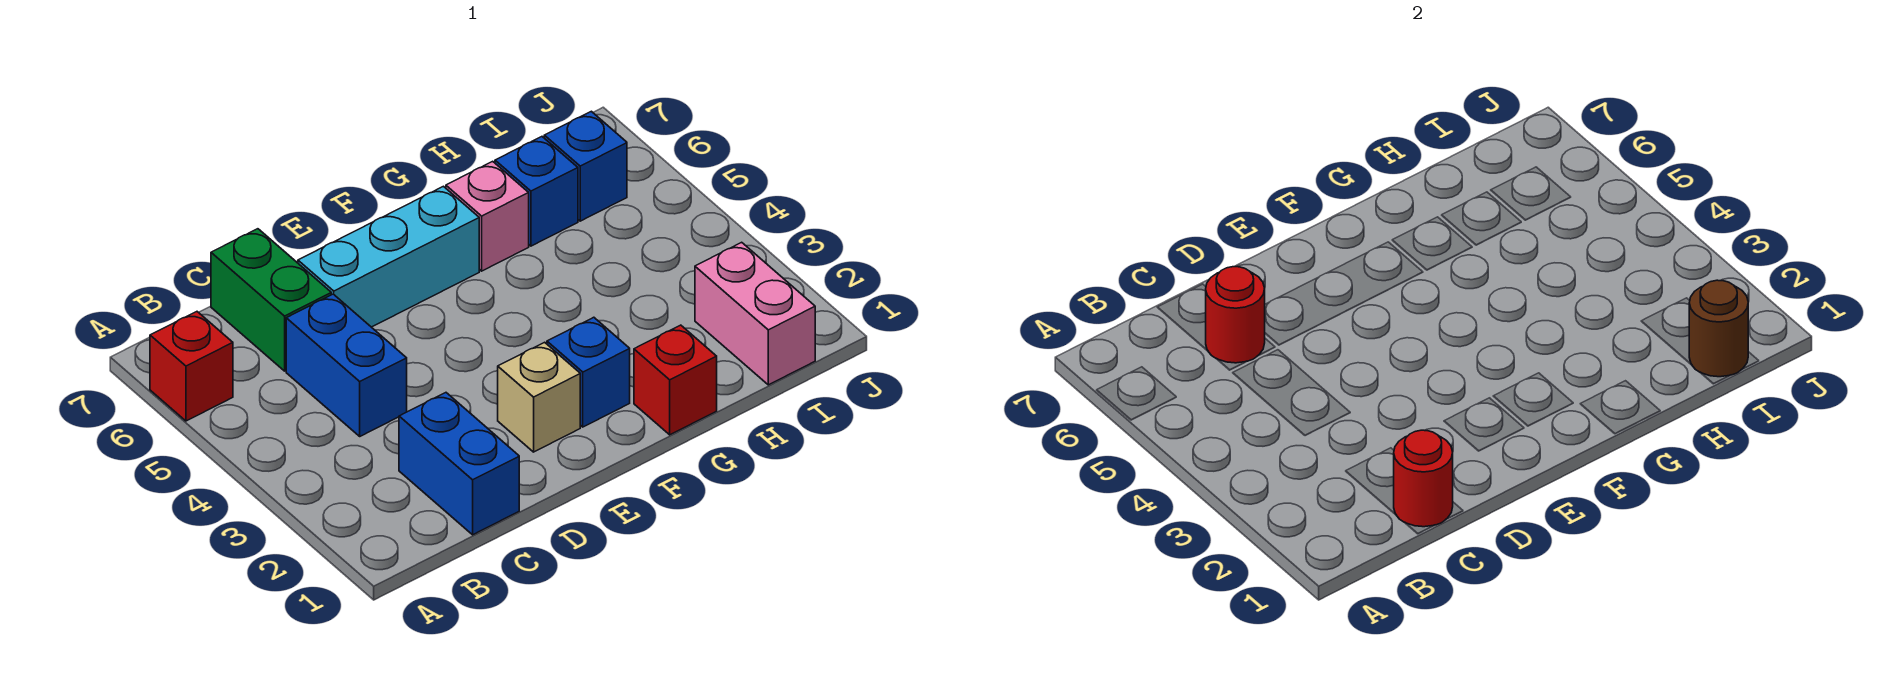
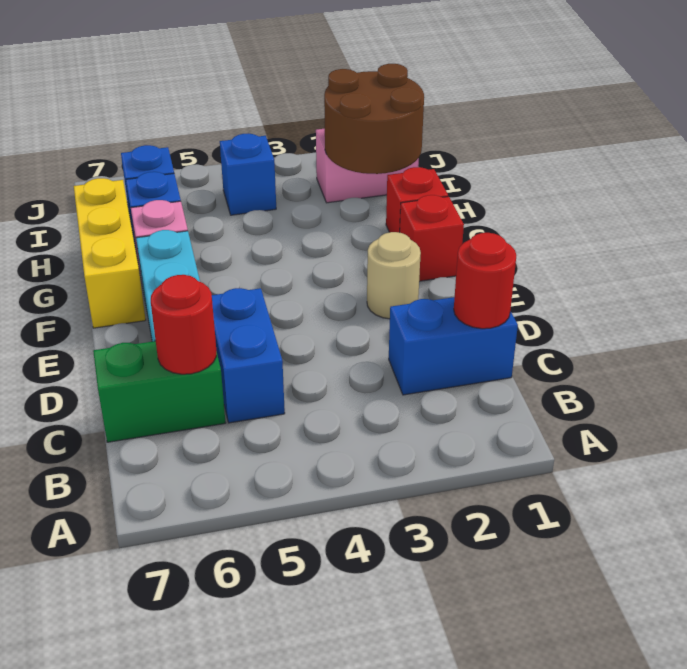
red brick A6 level 1 -> red brick F1 level 1
blue brick C4:C5 level 1 -> blue brick C5:D5 level 1
tan brick E2 level 1 -> tan round brick E2 level 1
blue brick F2 level 1 -> blue brick I4 level 1
none -> yellow brick F7:H7 level 1
brown round brick I1 level 2 -> brown round brick H1:I2 level 2

